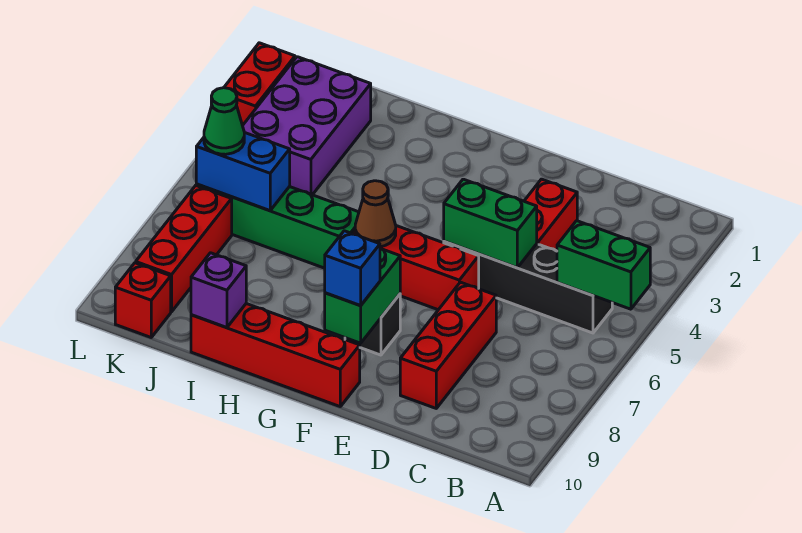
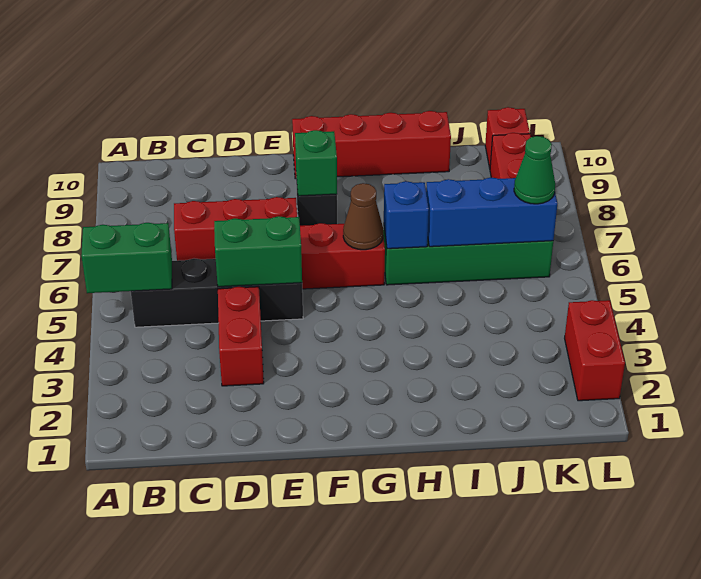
red brick D7:D9 level 1 -> red brick C7:E7 level 1
green brick F8:F9 level 2 -> green brick F8 level 2
blue brick F9 level 3 -> blue brick H6 level 2
purple brick I10 level 2 -> none
purple brick J2:K4 level 1 -> none
blue brick J6:K6 level 2 -> blue brick I6:K6 level 2

